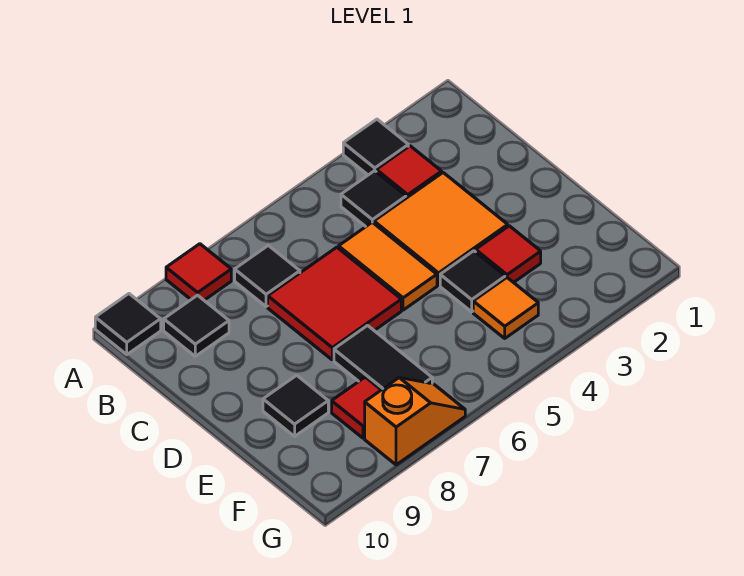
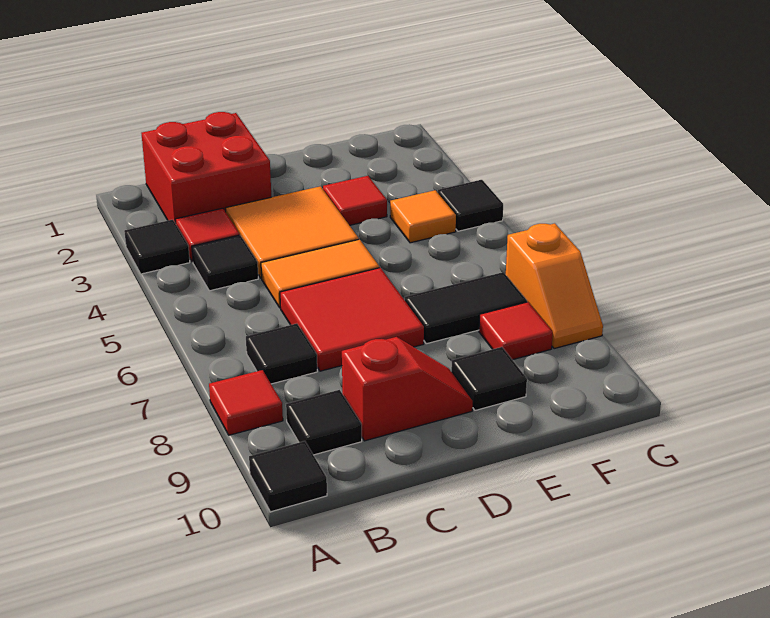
none -> red brick B1:C2 level 1
none -> red slope C9:D9 level 1 top C
black tile E4 level 1 -> black tile G4 level 1
orange slope G7:G8 level 1 top 8 -> orange slope G7:G8 level 1 top 7

